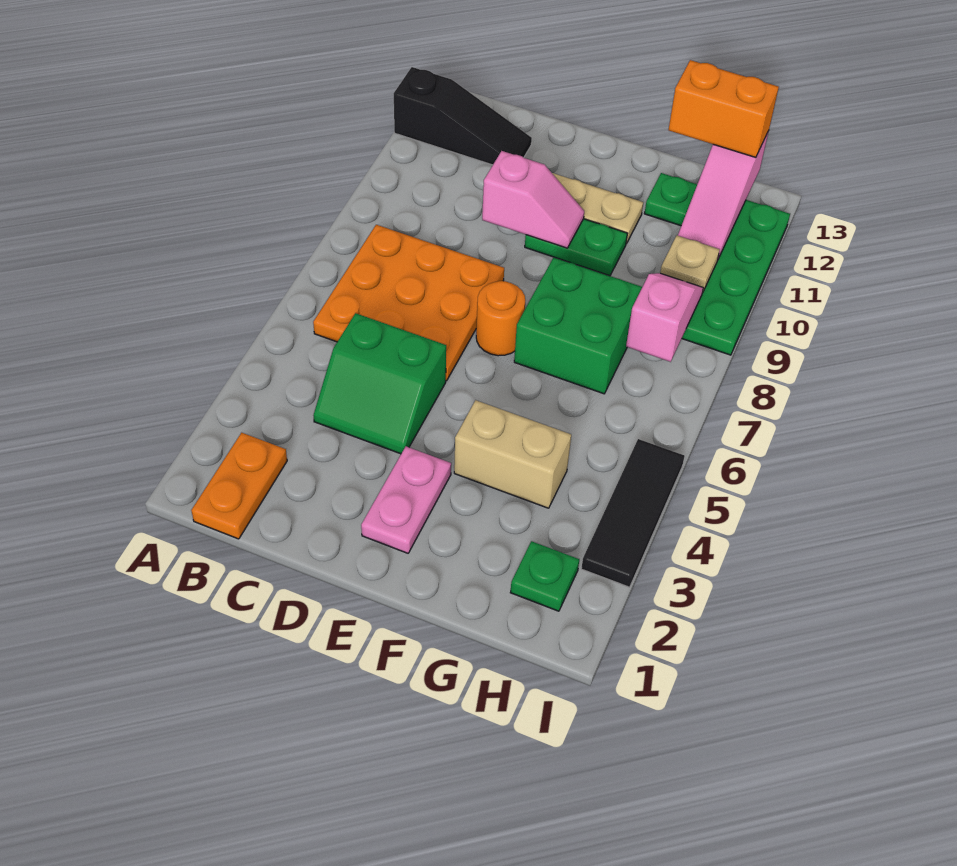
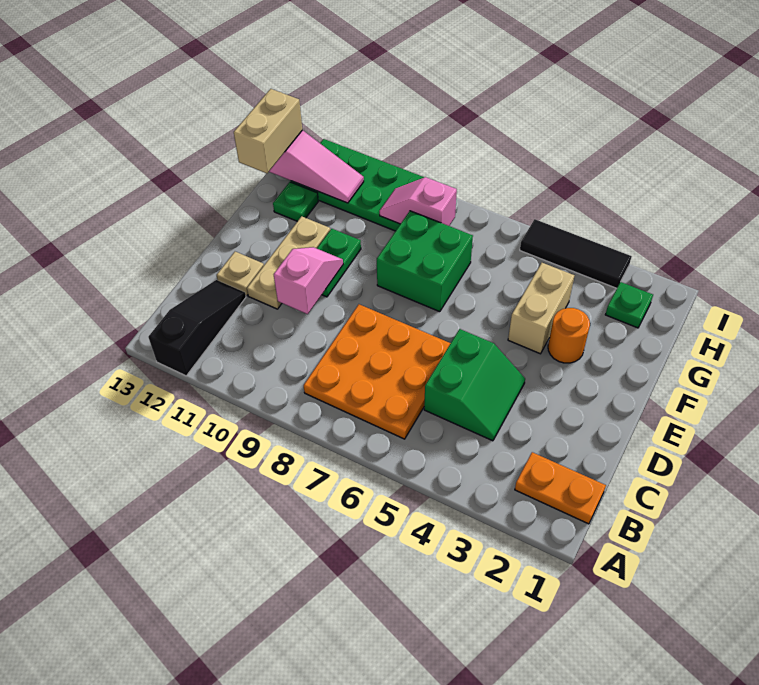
pink plate E2:E3 level 1 -> none
orange round brick E7 level 1 -> orange round brick F3 level 1
orange brick G13:H13 level 3 -> tan brick G13:H13 level 3
tan plate H10 level 2 -> tan plate D12 level 1

